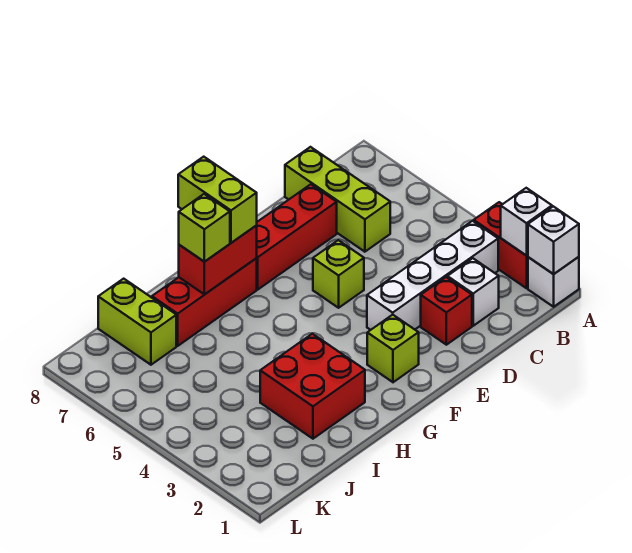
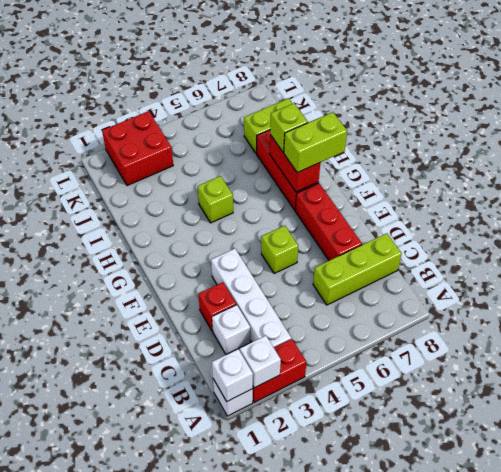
lime brick F2 level 1 -> lime brick H4 level 1
red brick H2:I3 level 1 -> red brick K2:L3 level 1

